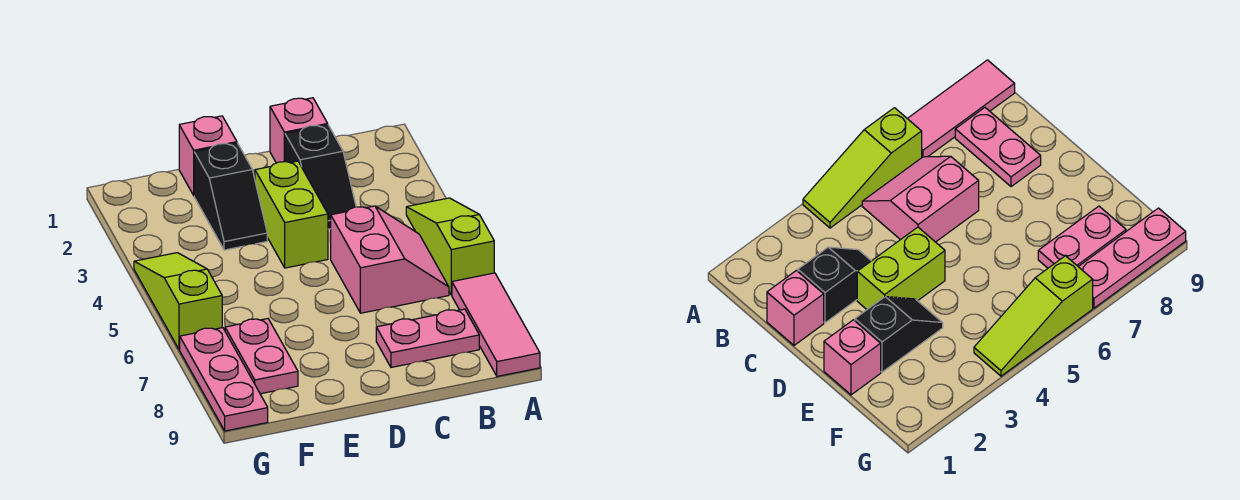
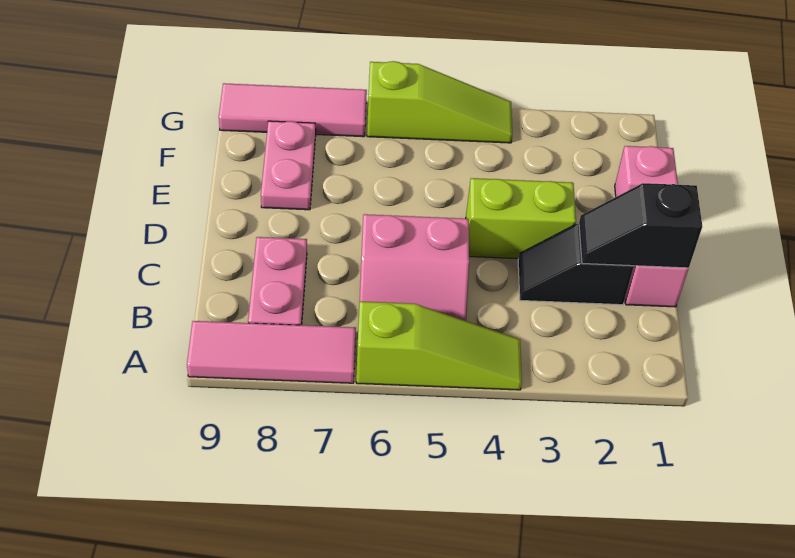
black slope E2:E3 level 1 top 2 -> black slope C1:C2 level 2 top 1
pink plate F7:F8 level 1 -> pink plate E8:F8 level 1
pink plate G7:G9 level 1 -> pink tile G7:G9 level 1

